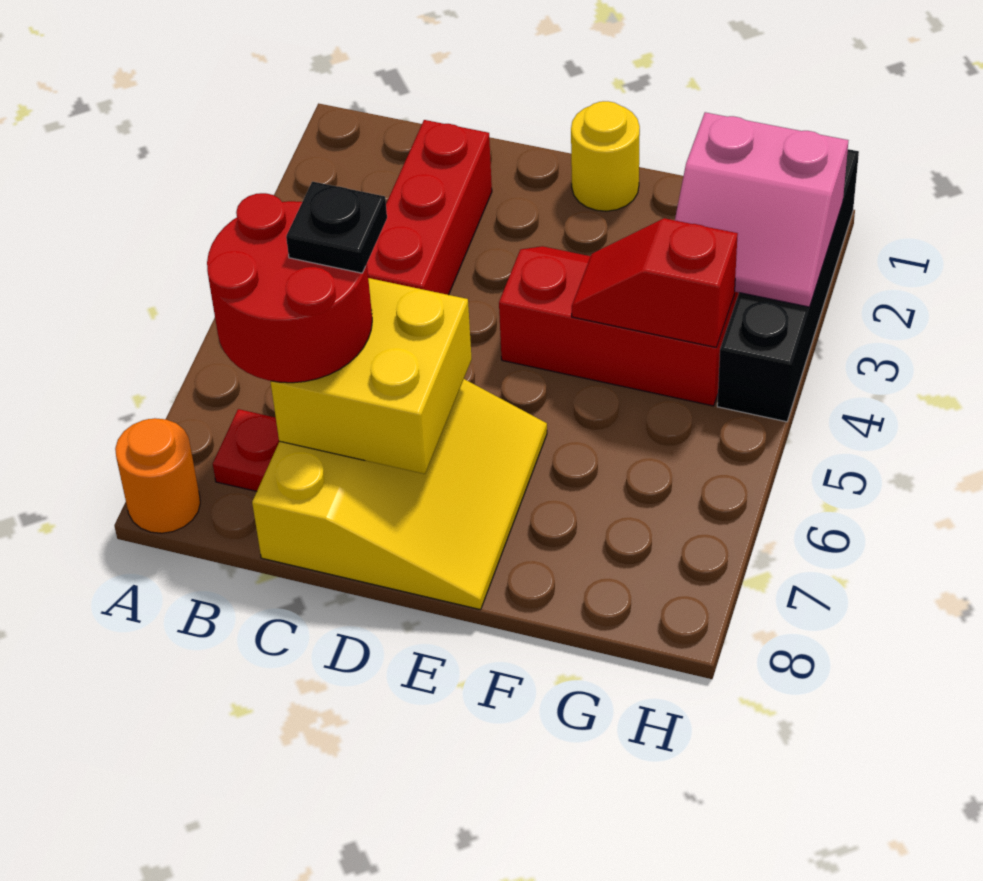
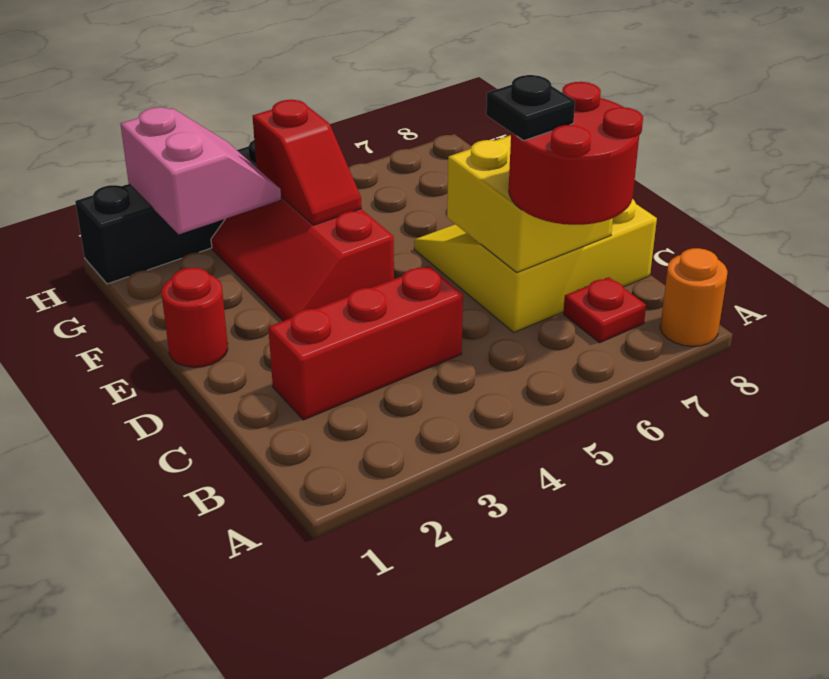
yellow round brick E1 level 1 -> red round brick E1 level 1

